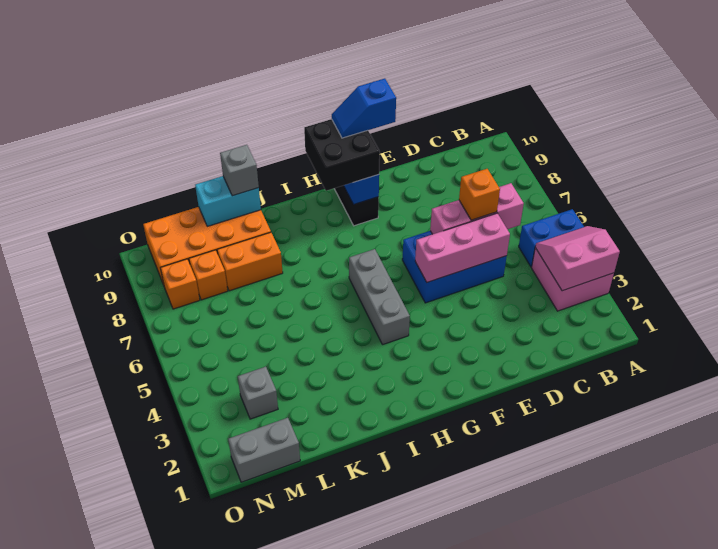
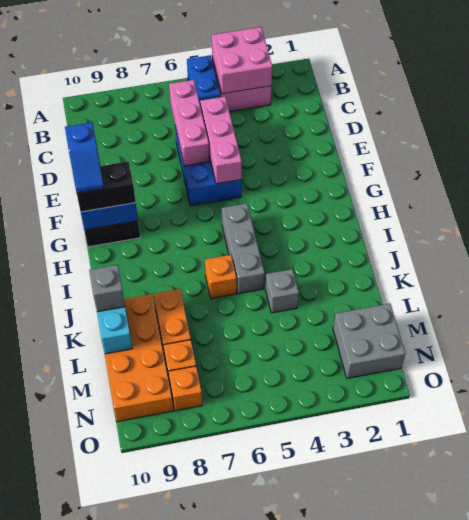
pink slope A3:B4 level 2 top 3 -> pink brick A3:B4 level 2
orange brick D6 level 3 -> orange brick J6 level 1
black brick G9:H10 level 3 -> black brick G9:G10 level 3
grey brick H4:H6 level 1 -> grey brick H5:J5 level 1
grey brick M1:N1 level 1 -> grey brick M1:N2 level 1
grey brick M3 level 1 -> grey brick K4 level 1

